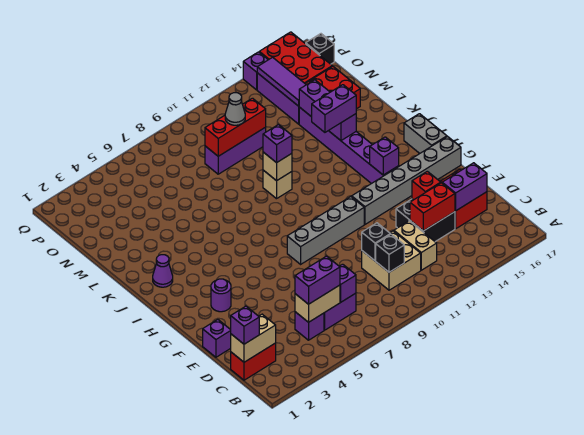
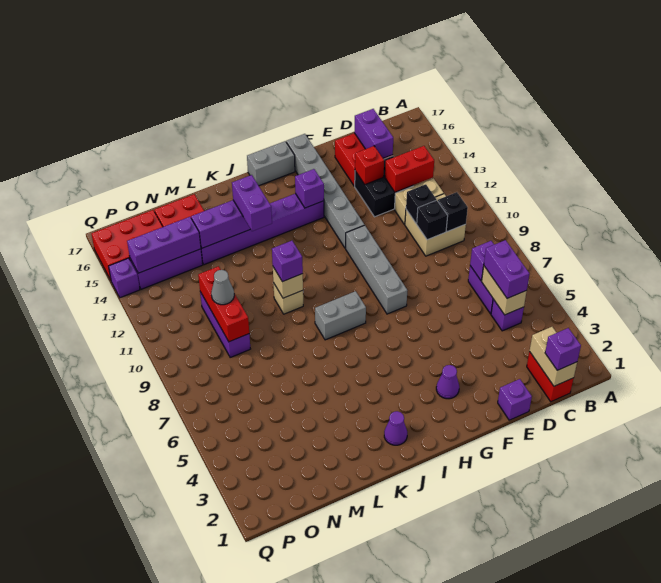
red brick D13:D14 level 2 -> red brick C13:D13 level 2
purple round brick G3 level 1 -> purple cone G3 level 1
none -> grey brick I8:J8 level 1
purple tile N14:P14 level 2 -> purple brick N14:P14 level 2
black brick P17 level 1 -> black brick D11 level 2

